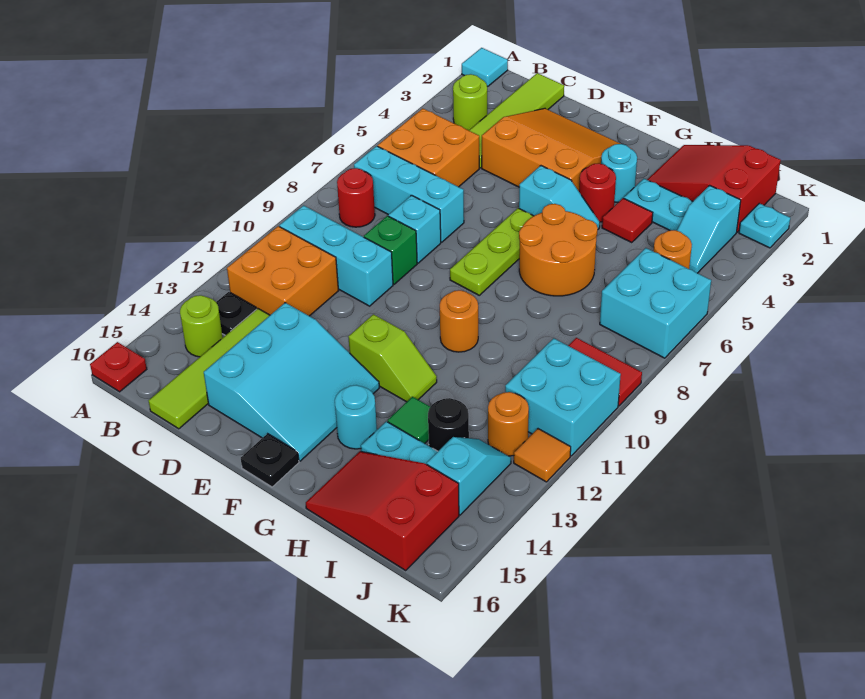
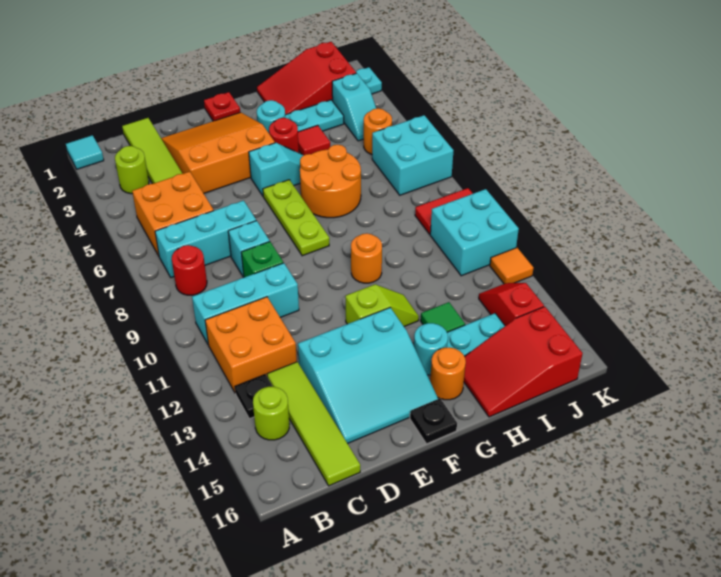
red plate A16 level 1 -> red plate F1 level 1
cyan slope D13:F15 level 1 top D -> cyan slope D13:F15 level 1 top 13
black round brick I13 level 1 -> none
orange round brick J12 level 1 -> orange round brick G15 level 1
cyan slope J13:J14 level 1 top 14 -> red slope J13:J14 level 1 top 14

